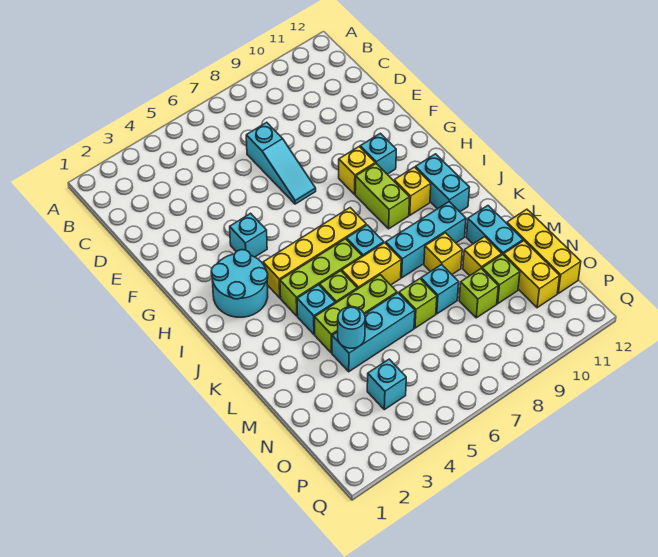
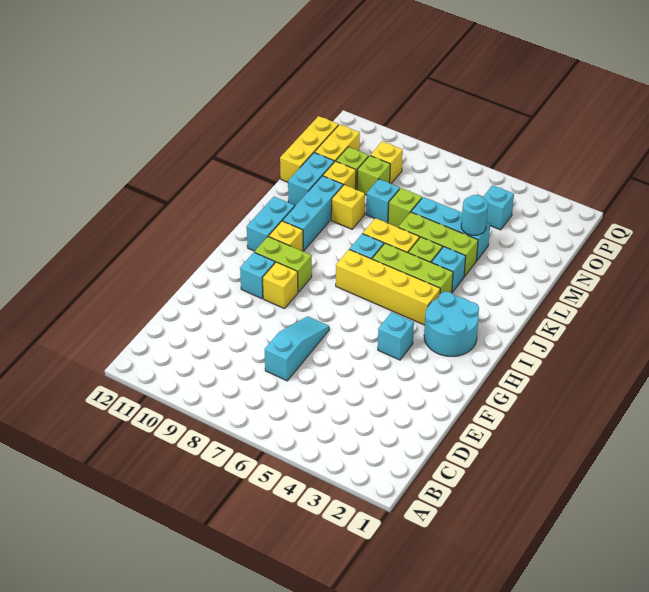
lime brick H9:I9 level 1 -> lime brick H9:H10 level 1
cyan brick K8:K10 level 1 -> cyan brick J10:L10 level 1
none -> yellow brick O9 level 1

